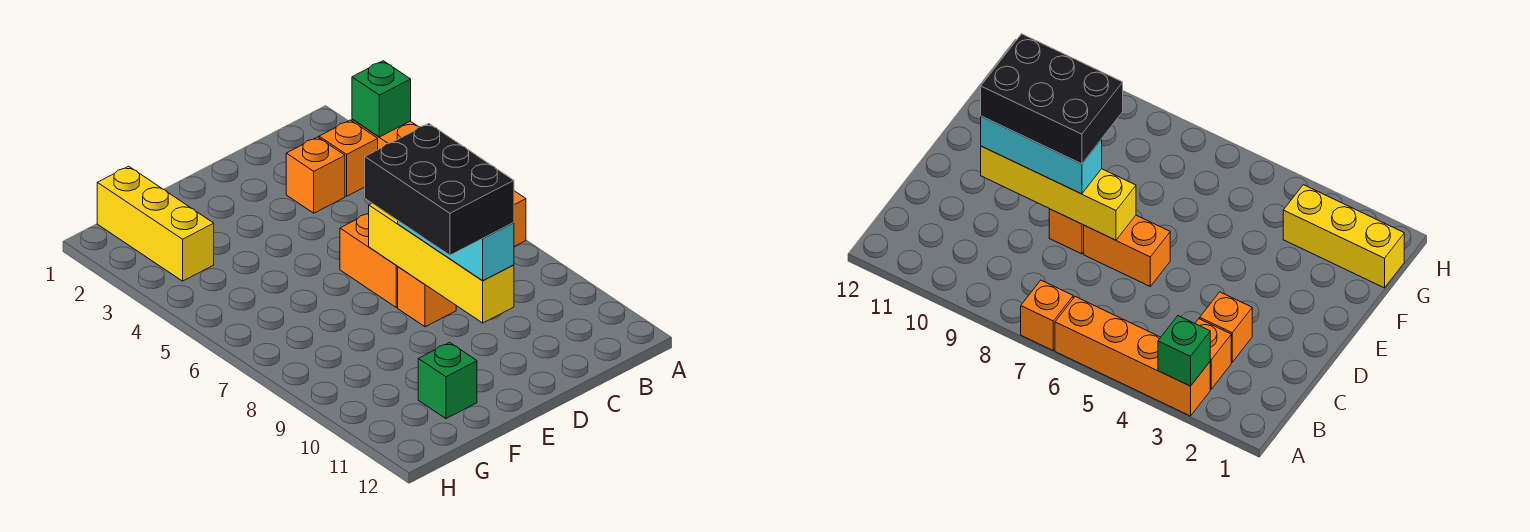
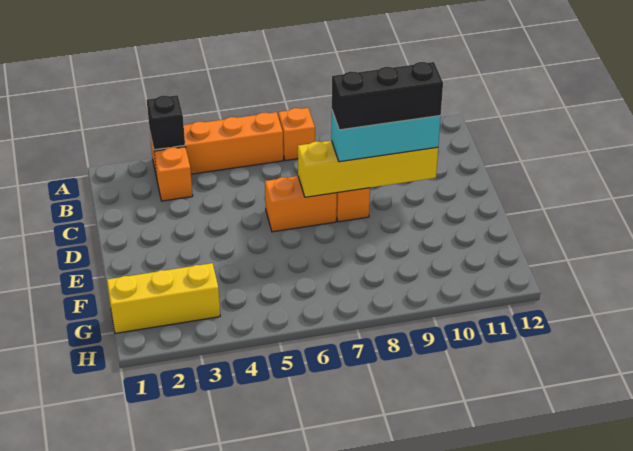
green brick A3 level 2 -> black brick A3 level 2
orange brick C3 level 1 -> none
black brick D8:E10 level 4 -> black brick D8:D10 level 4
green brick F11 level 1 -> none

